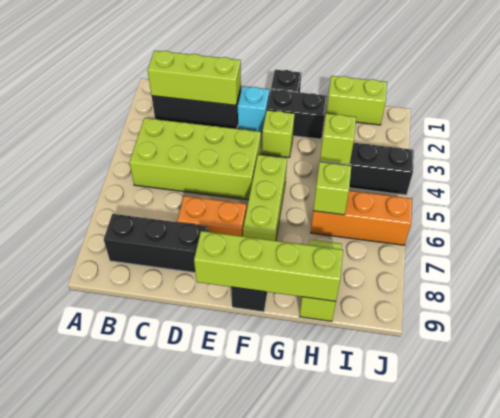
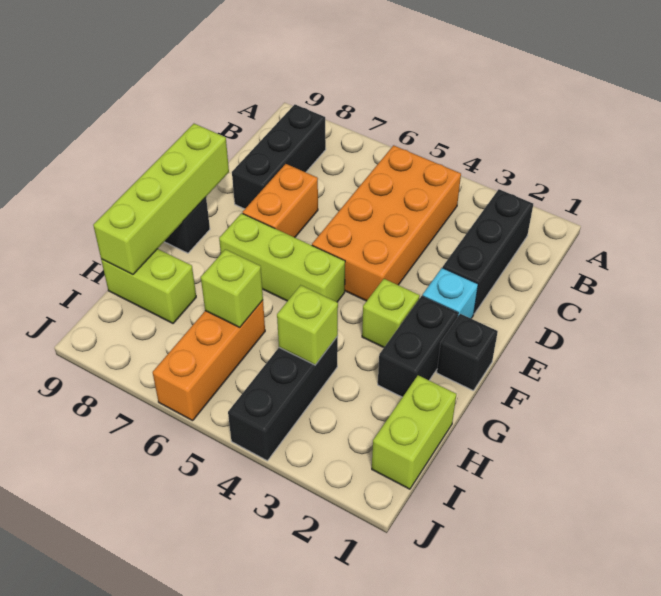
lime brick B2:D2 level 2 -> none
lime brick B4:E5 level 1 -> orange brick B4:E5 level 1

